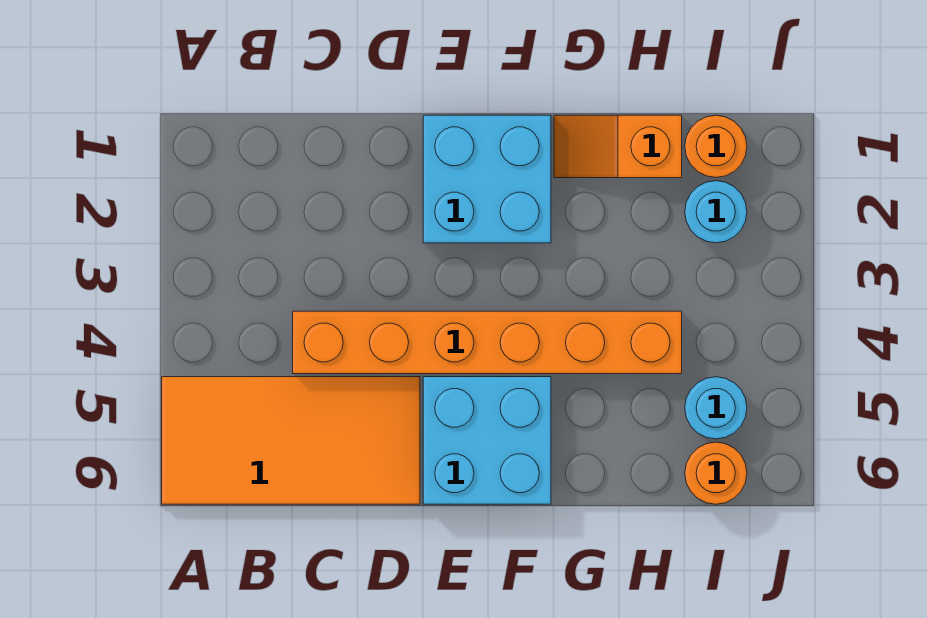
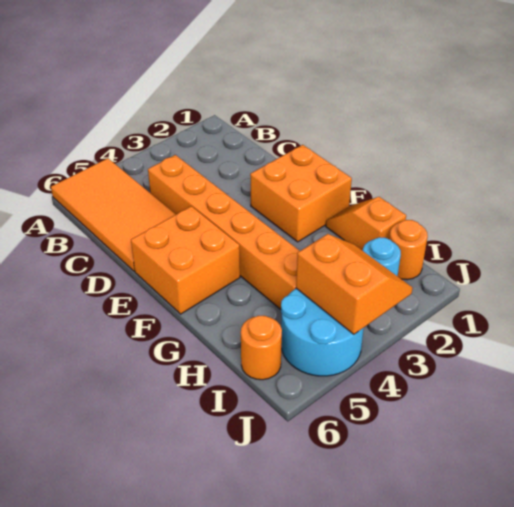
cyan brick E1:F2 level 1 -> orange brick E1:F2 level 1
cyan brick E5:F6 level 1 -> orange brick E5:F6 level 1
none -> orange slope I3:J4 level 2 top 4
cyan round brick I5 level 1 -> cyan round brick I4:J5 level 1

